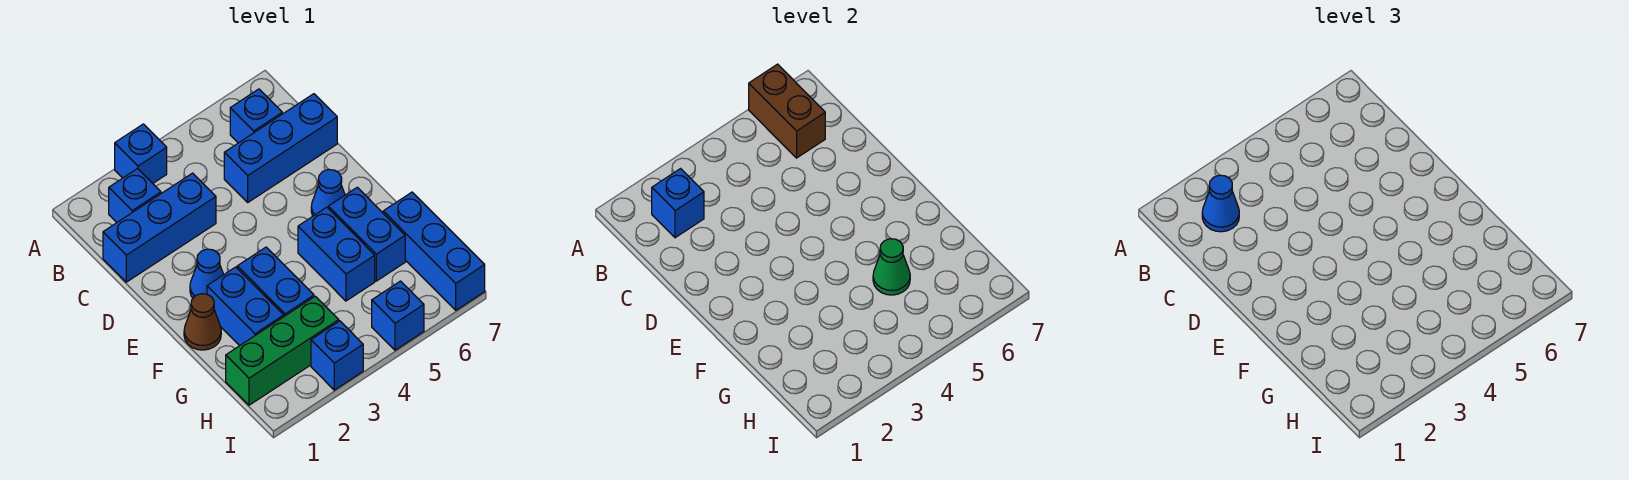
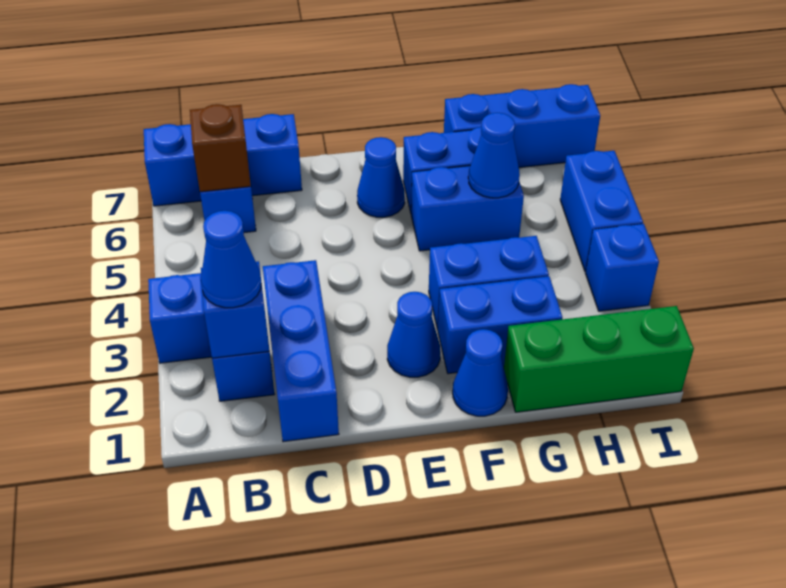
brown brick A6:B6 level 2 -> brown brick B6 level 2
blue brick C5:C7 level 1 -> blue brick A7:C7 level 1
brown cone F1 level 1 -> blue cone F1 level 1
green cone G5 level 2 -> blue cone G5 level 2
green brick H1:H3 level 1 -> green brick G1:I1 level 1
blue brick I5 level 1 -> blue brick I4:I5 level 1

